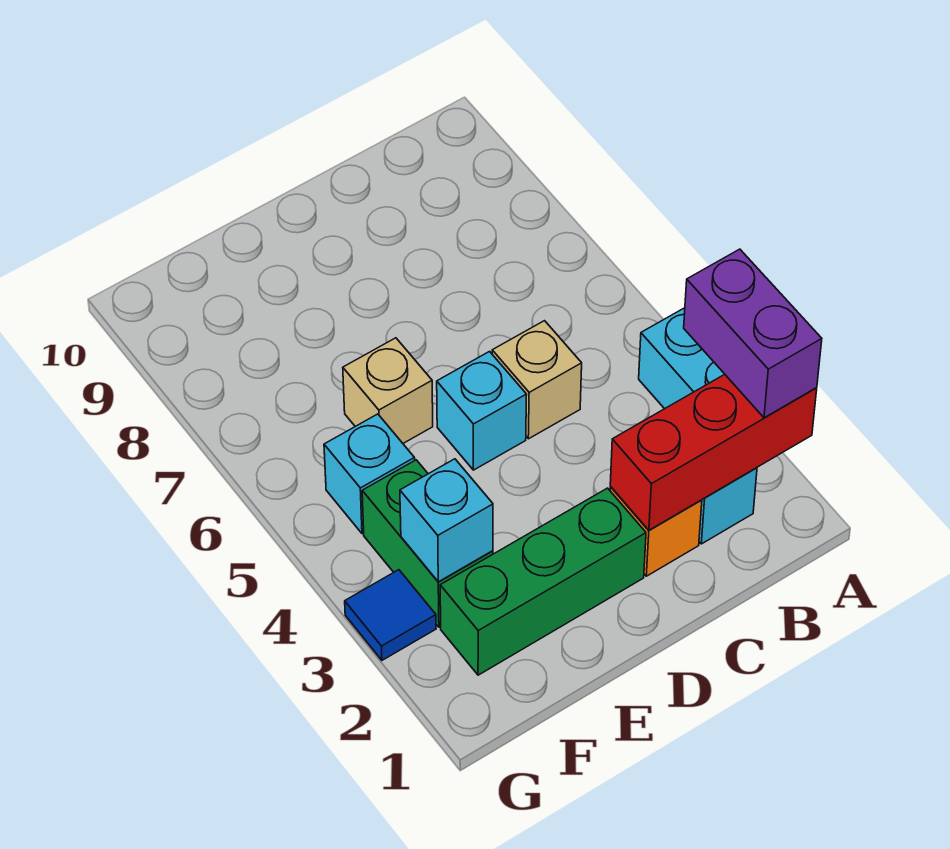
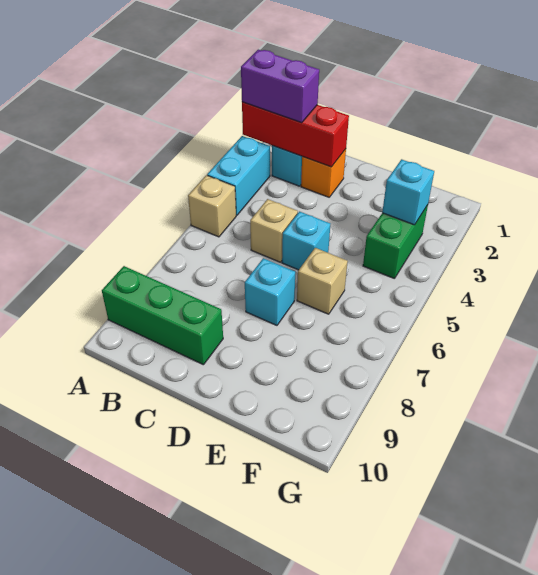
purple brick A2:A3 level 3 -> purple brick A2:B2 level 3
none -> tan brick A5 level 1
green brick D2:F2 level 1 -> green brick A9:C9 level 1
cyan brick F5 level 1 -> cyan brick D7 level 1
blue tile G3 level 1 -> none

